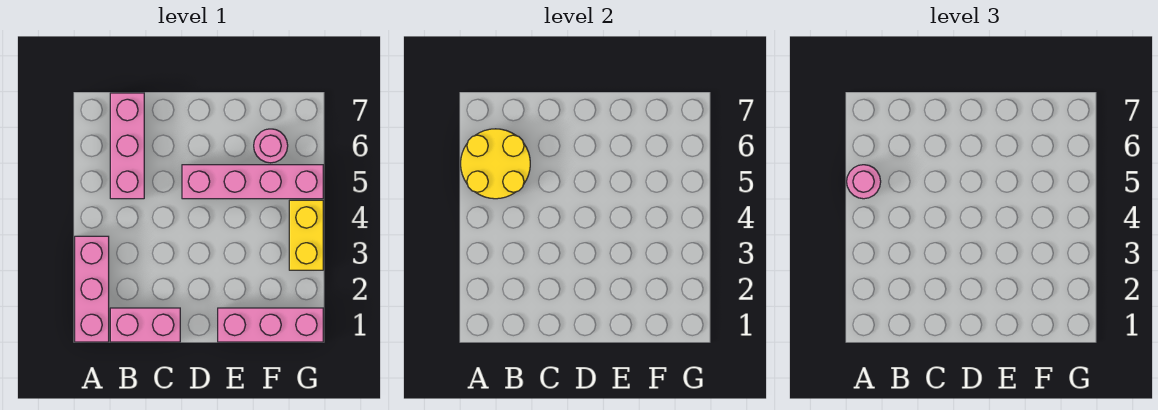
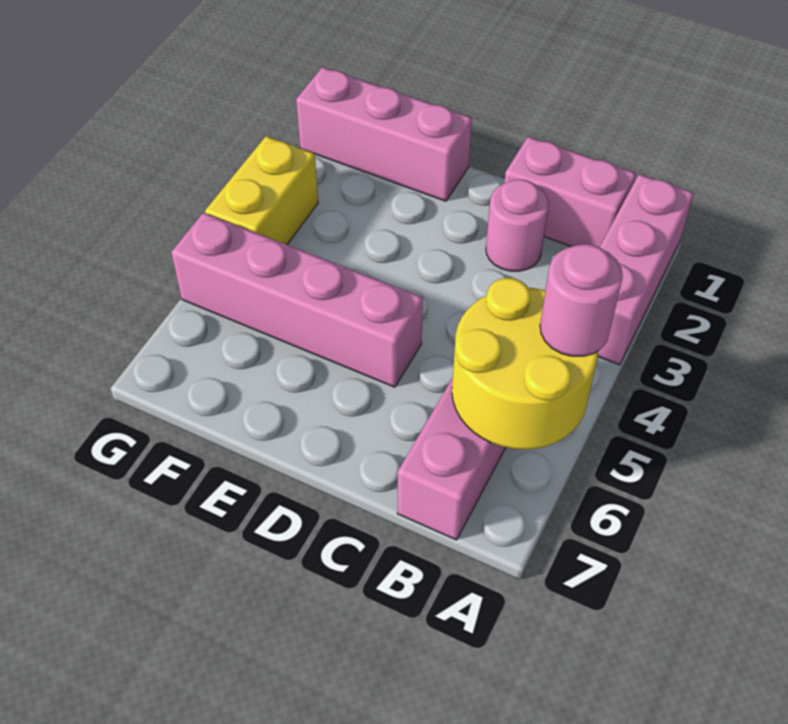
pink round brick F6 level 1 -> pink round brick C2 level 1

